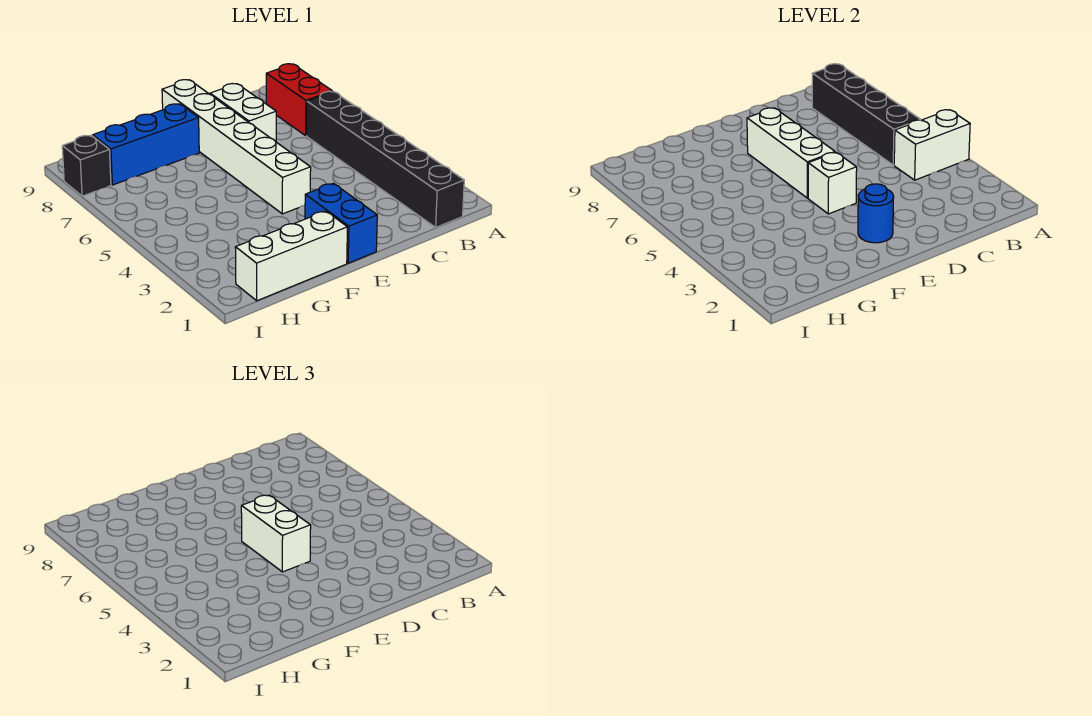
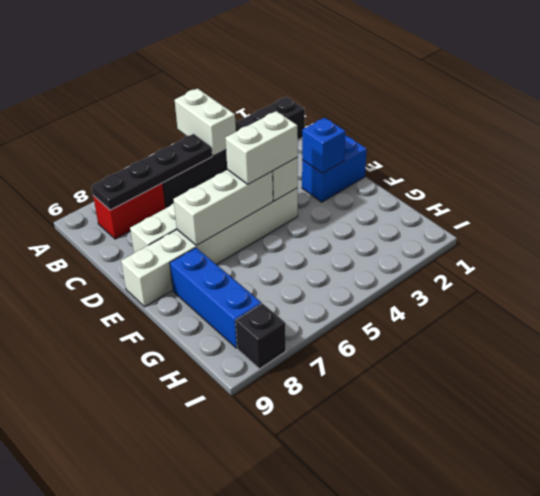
black brick B5:B8 level 2 -> black plate B5:B8 level 2
blue round brick E2 level 2 -> blue brick E2 level 2
white brick F1:H1 level 1 -> none

